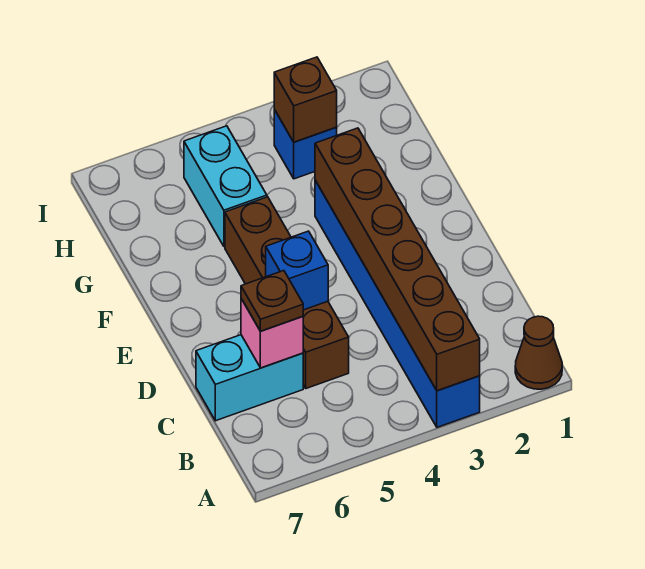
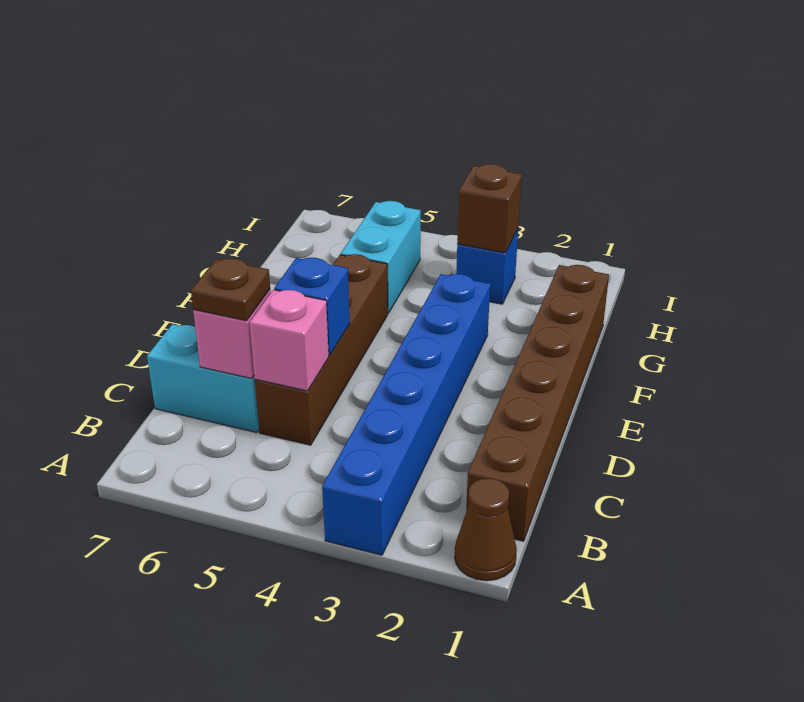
brown brick A3:F3 level 2 -> brown brick B1:G1 level 1
none -> pink brick C5 level 2

